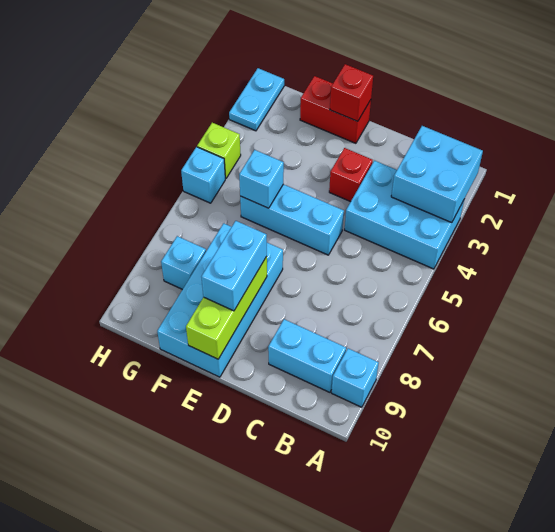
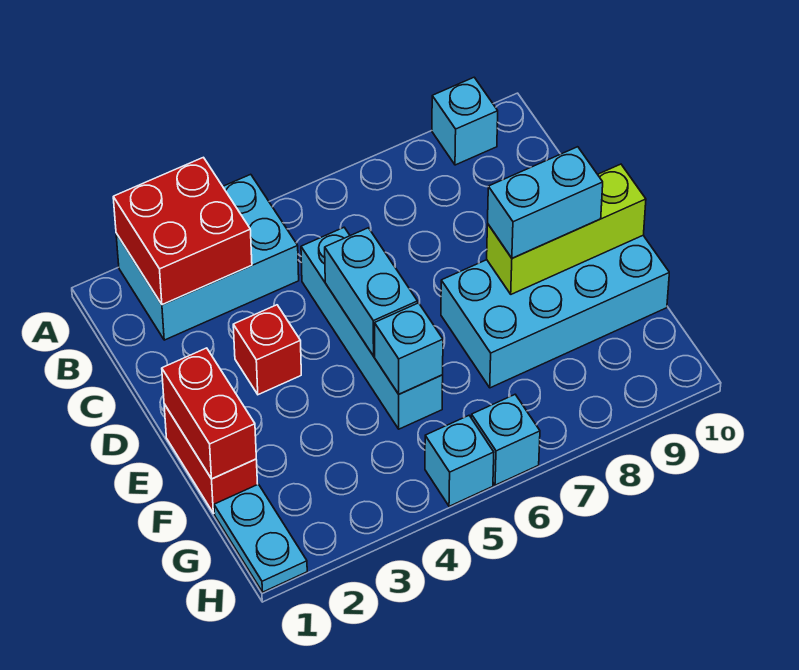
cyan brick A2:B3 level 2 -> red brick A2:B3 level 2
cyan brick A3:C4 level 1 -> cyan brick A2:B4 level 1
cyan brick B9:C9 level 1 -> cyan brick D5:E5 level 2
cyan brick D5:F5 level 1 -> cyan brick C5:F5 level 1
red brick E1 level 2 -> red brick E1:F1 level 2
cyan brick G8 level 1 -> cyan brick H6 level 1
cyan plate H1:H2 level 1 -> cyan plate G1:H1 level 1
lime brick H4 level 1 -> none

